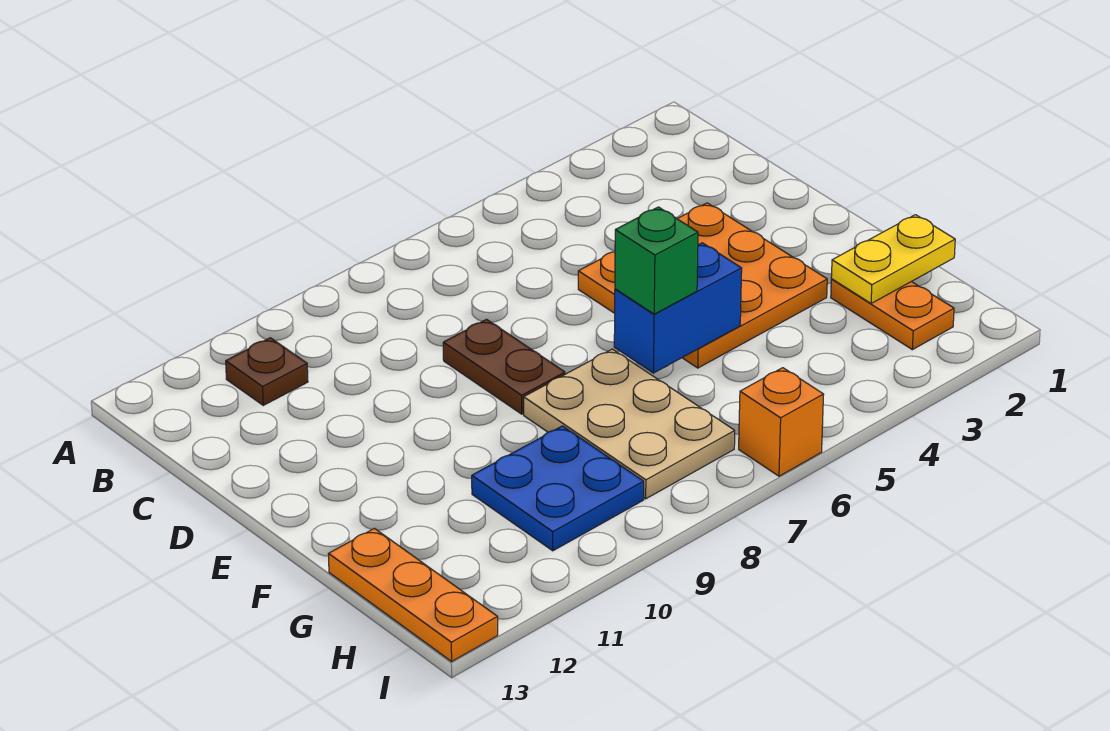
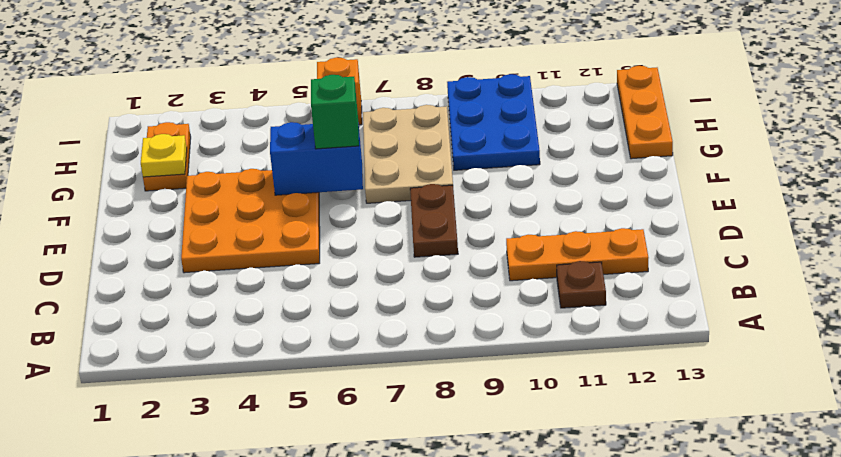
none -> orange plate C10:C12 level 1
yellow plate G1:G2 level 2 -> yellow plate G2 level 2
blue plate G9:H10 level 1 -> blue plate G9:I10 level 1

